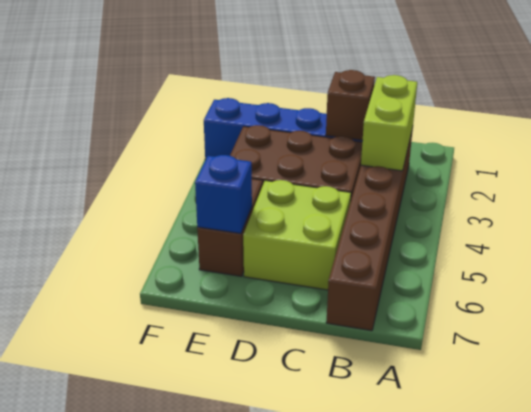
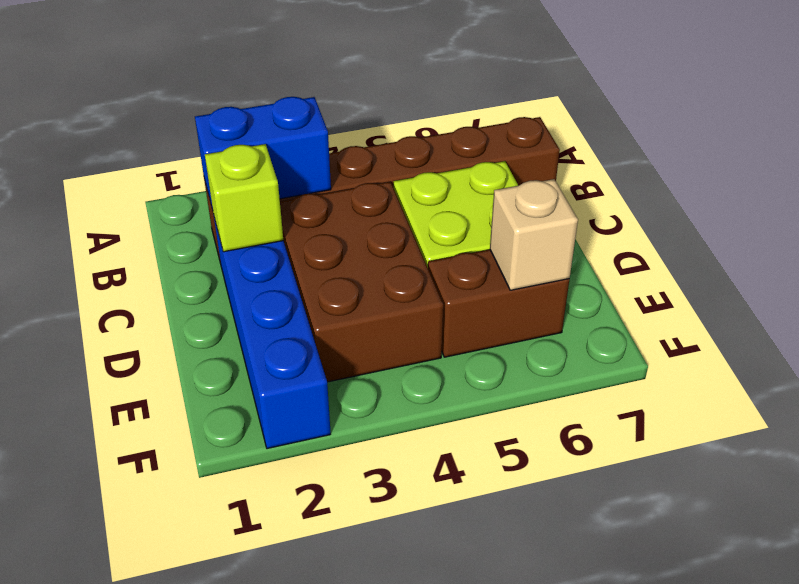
lime brick B2:B3 level 2 -> blue brick B2:B3 level 2
brown brick C2 level 2 -> lime brick C2 level 2
blue brick E6 level 2 -> tan brick E6 level 2

